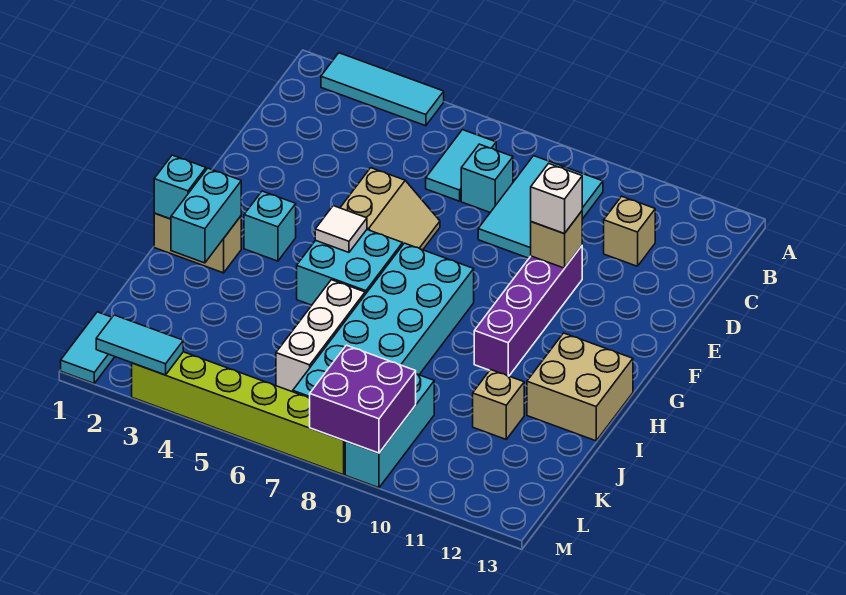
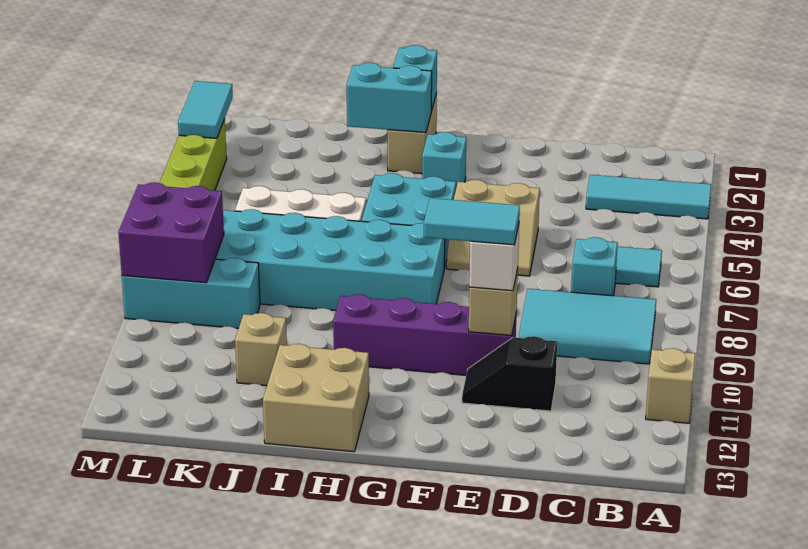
cyan tile A2:A4 level 1 -> cyan tile A3:C3 level 1
tan brick C11 level 1 -> tan brick A11 level 1
none -> black slope D11:E11 level 1 top D
white tile G5 level 2 -> none
cyan tile L1:M1 level 1 -> cyan tile E10:F10 level 4

